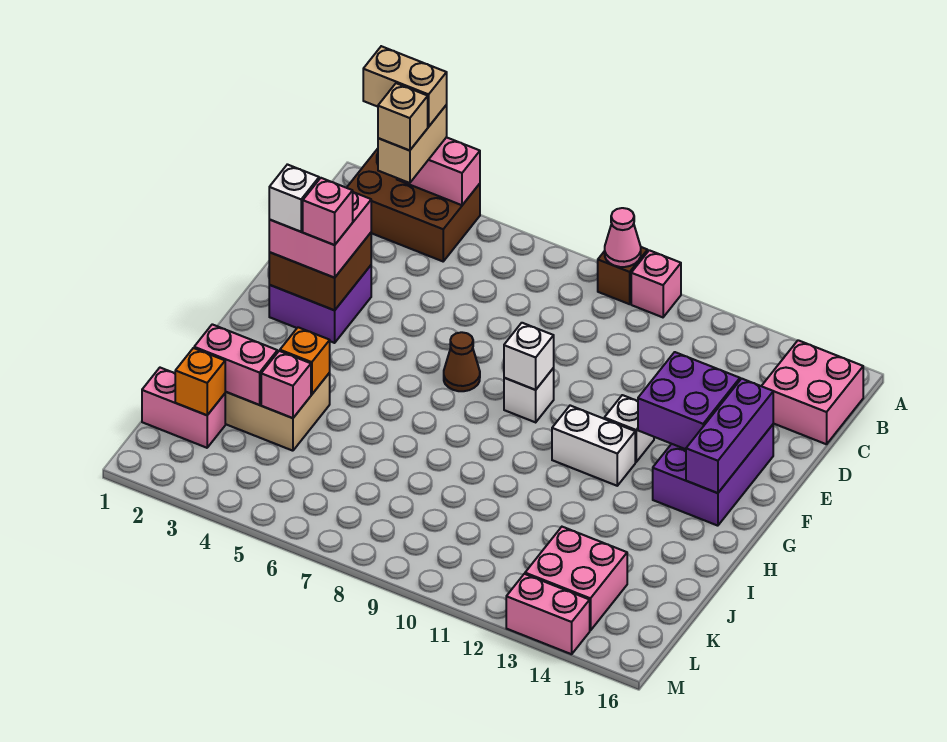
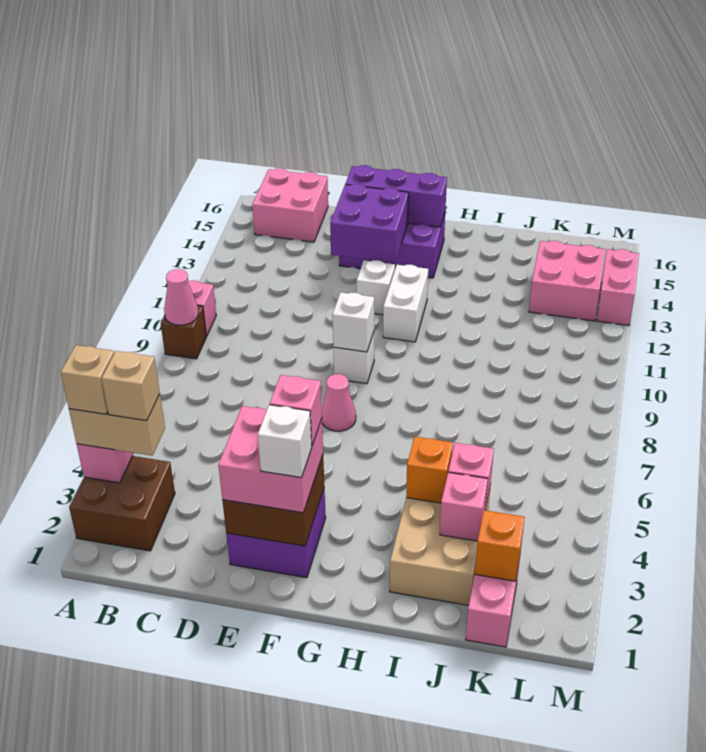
brown brick A2:B4 level 1 -> brown brick A2:B3 level 1
tan brick A2:A3 level 4 -> tan brick A3 level 4
brown cone F7 level 1 -> pink cone F7 level 1
pink brick J2:J3 level 2 -> pink brick J3 level 2

